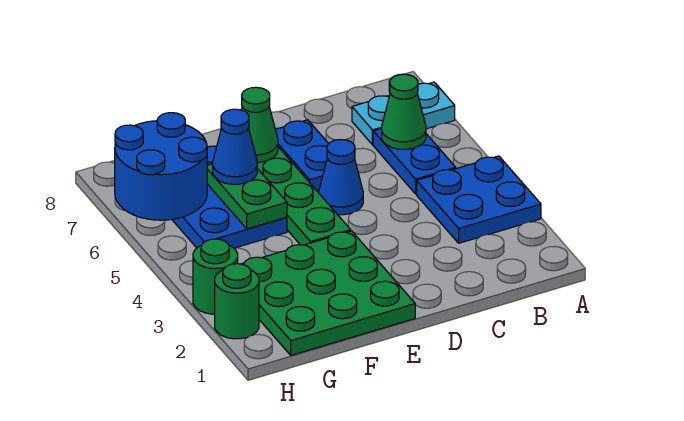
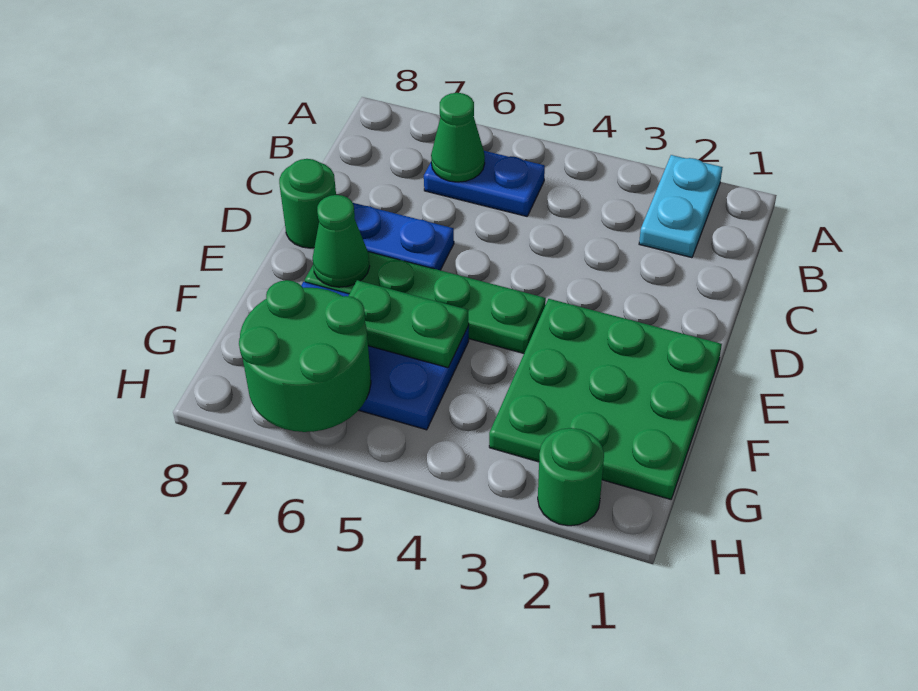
blue plate A3:B4 level 1 -> none
cyan plate A7:B7 level 1 -> cyan plate A2:B2 level 1
blue cone D5 level 1 -> none
blue cone F6 level 3 -> none
blue round brick G6:H7 level 2 -> green round brick G6:H7 level 2
green round brick H3 level 1 -> green round brick D8 level 1

